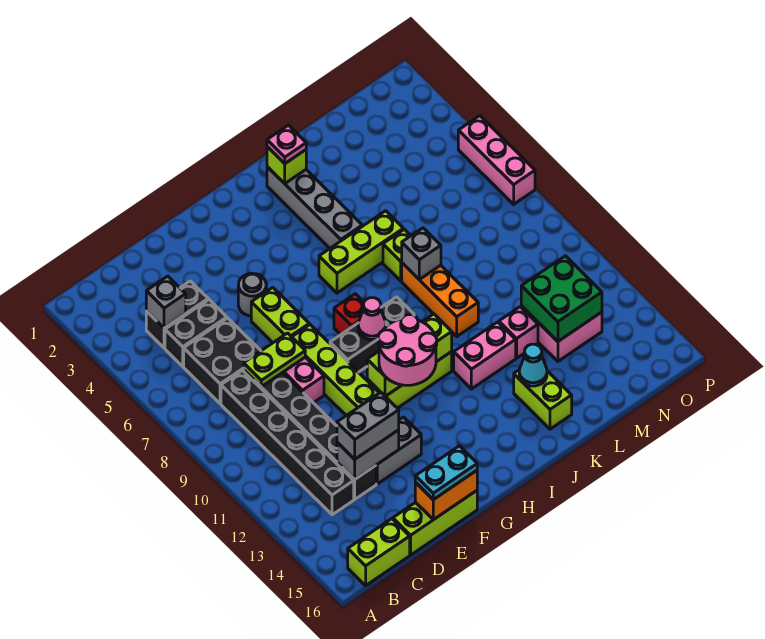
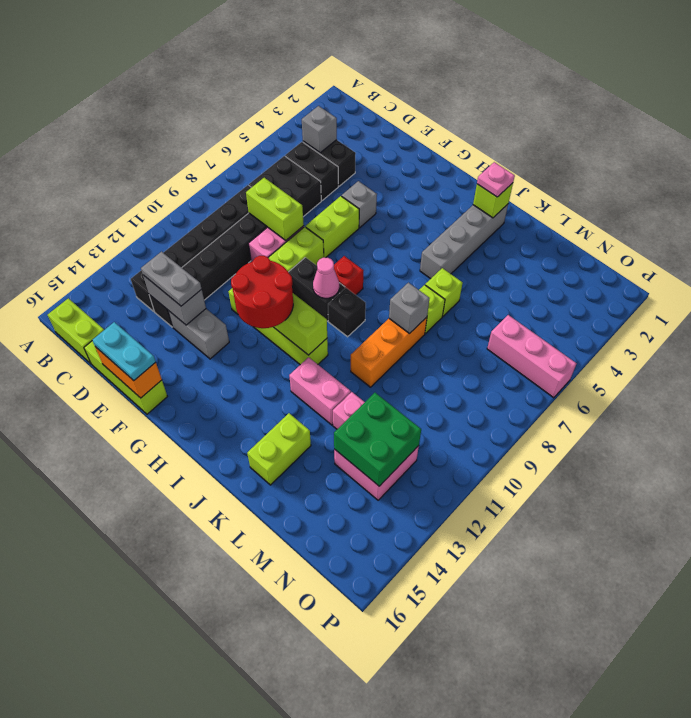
lime plate D8:E8 level 2 -> lime brick D8:E8 level 2
grey brick D13:E13 level 3 -> grey plate D13:E13 level 3
grey round brick F5 level 1 -> grey brick F5 level 1
pink round brick G11:H12 level 3 -> red round brick G11:H12 level 3
lime brick I6:K6 level 1 -> lime brick K6 level 1
cyan cone K14 level 2 -> none
pink brick P5:P7 level 1 -> pink brick N6:P6 level 1

